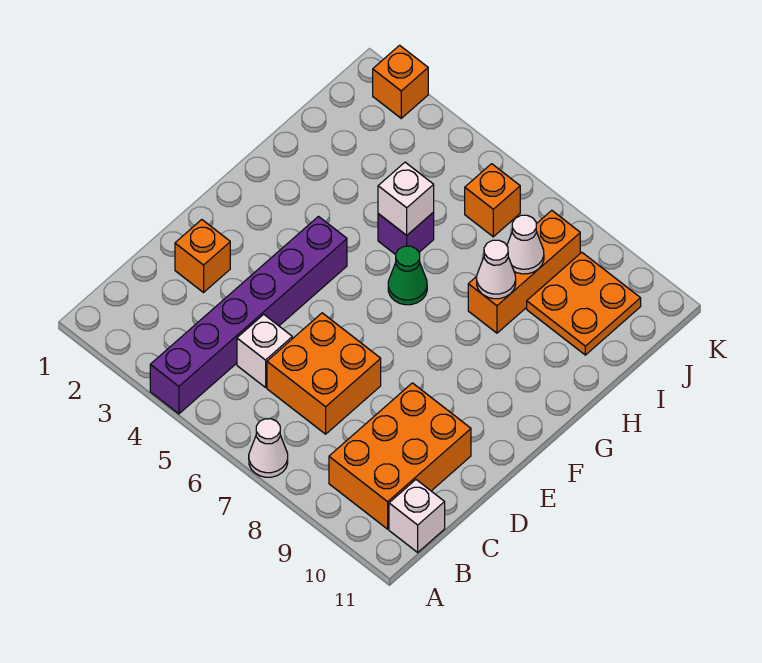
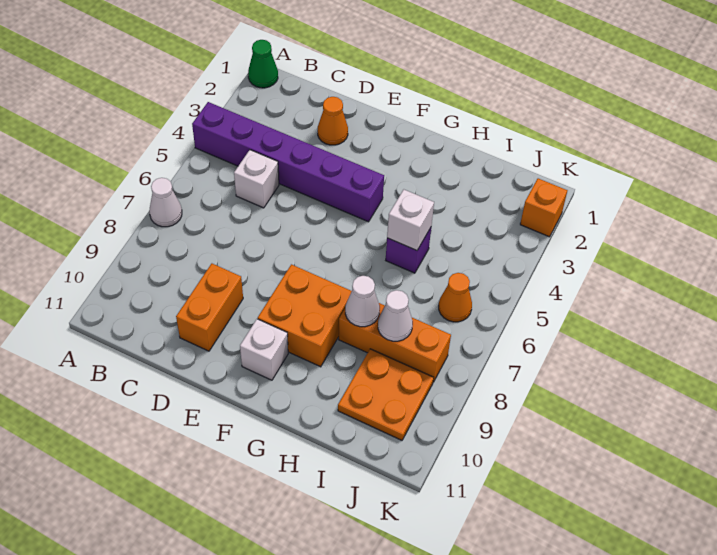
orange brick B9:D10 level 1 -> orange brick D9:D10 level 1
white brick B11 level 1 -> white brick F10 level 1
orange brick C6:D7 level 1 -> orange brick F8:G9 level 1
orange brick D2 level 1 -> orange cone D2 level 1
green cone G6 level 1 -> green cone A1 level 1
orange brick J6 level 1 -> orange cone J6 level 1

